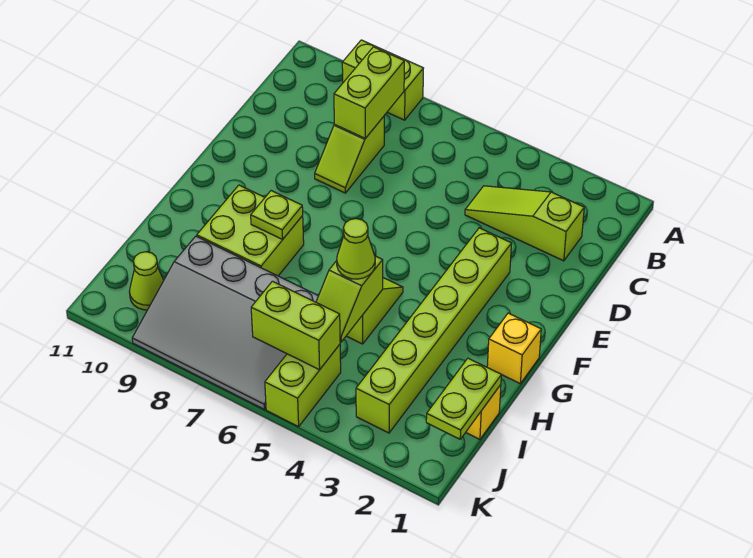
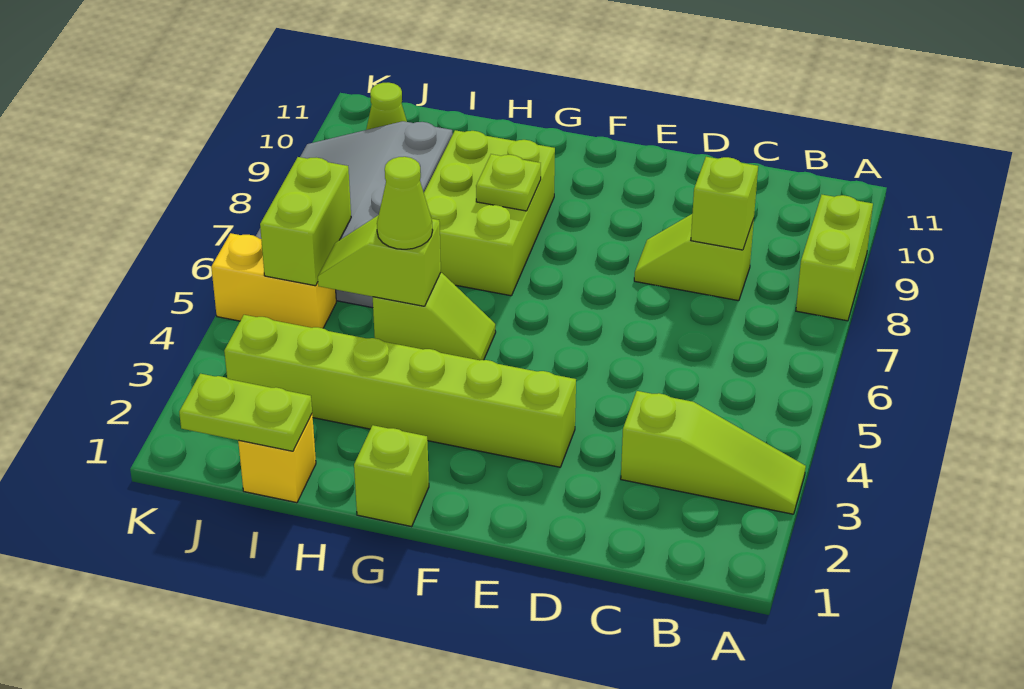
lime brick B8:C8 level 2 -> lime brick C8 level 2
lime slope C2:C4 level 1 top 2 -> lime slope A3:C3 level 1 top C
yellow brick G1 level 1 -> lime brick G1 level 1
lime brick G8:H9 level 1 -> lime brick G7:H9 level 1
lime brick J5:K5 level 1 -> yellow brick J5:K5 level 1

